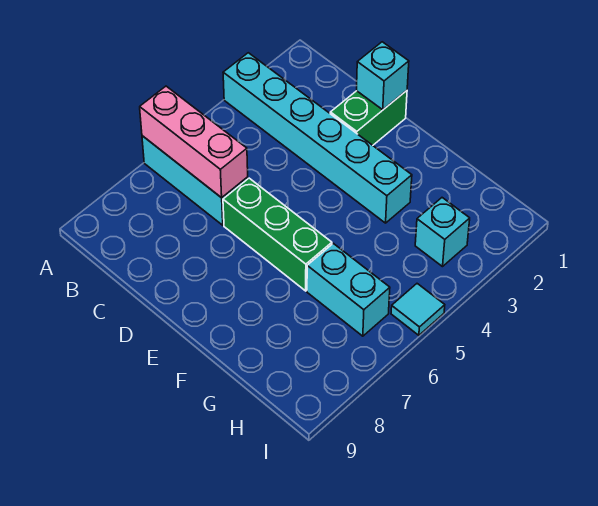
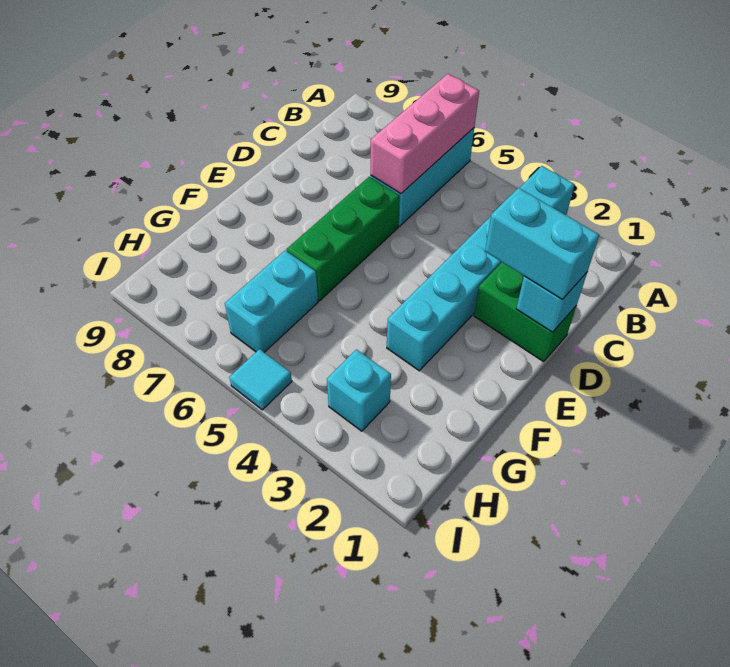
none -> cyan brick D1:D2 level 3

